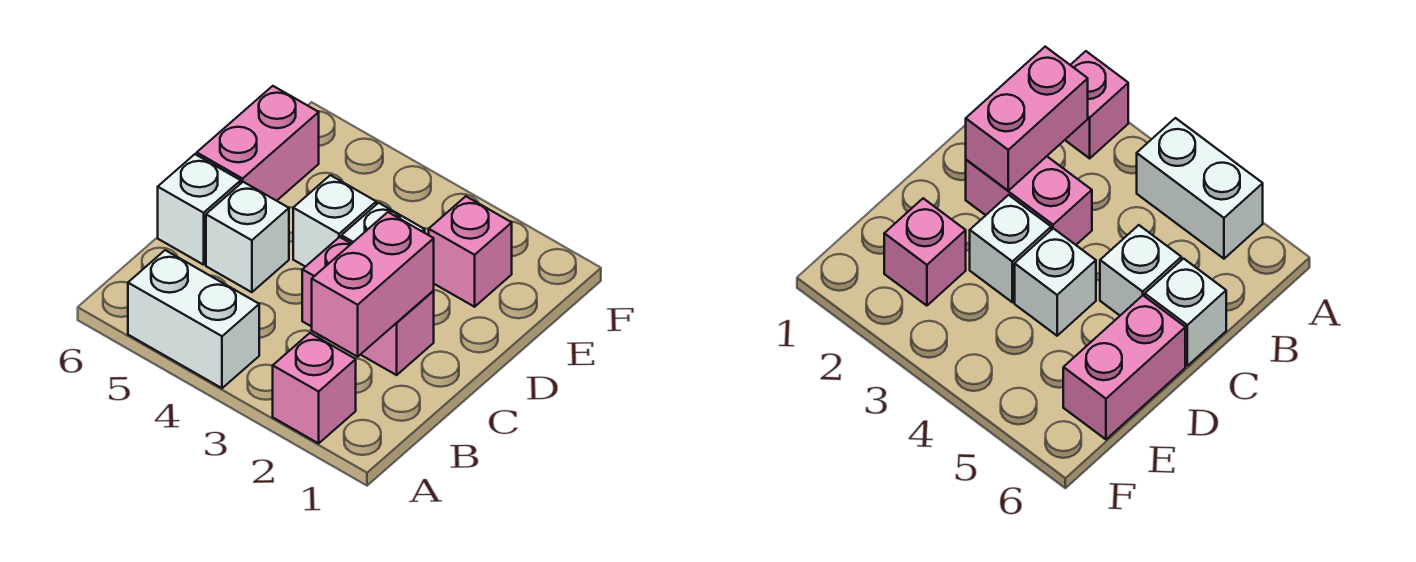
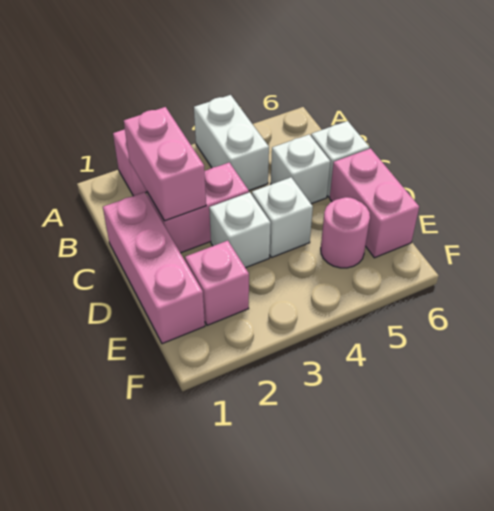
white brick A4:A5 level 1 -> white brick A4:B4 level 1
none -> pink brick C1:E1 level 1
none -> pink round brick E5 level 1

